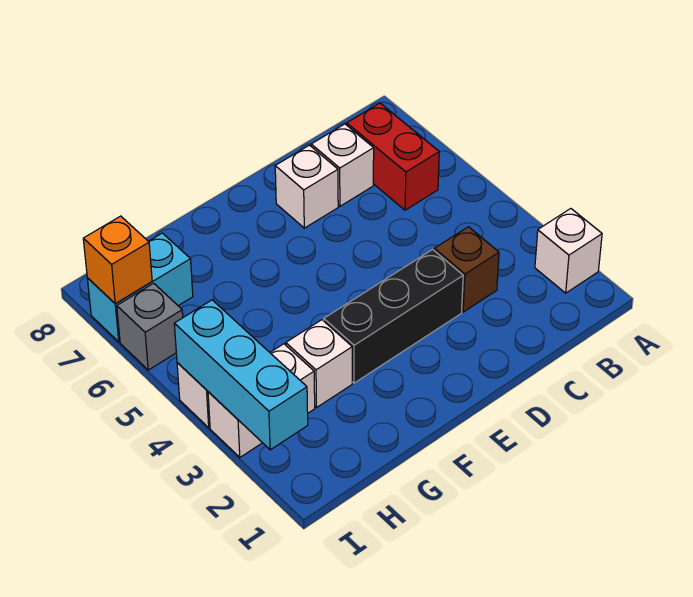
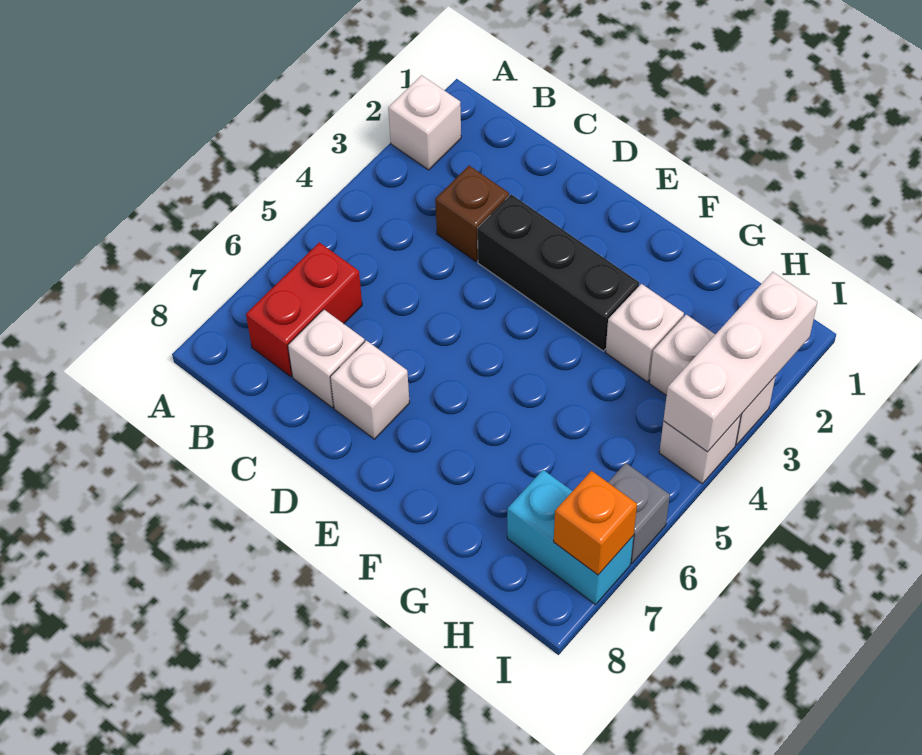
cyan brick I2:I4 level 2 -> white brick I2:I4 level 2

